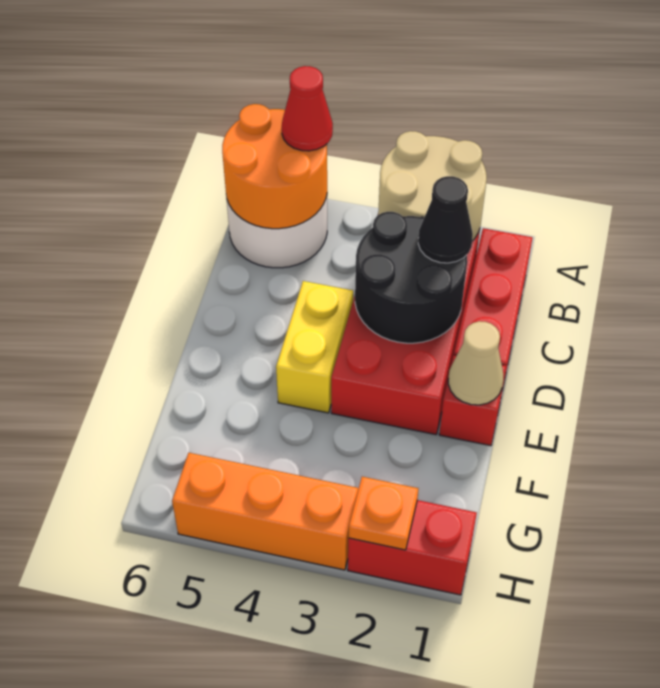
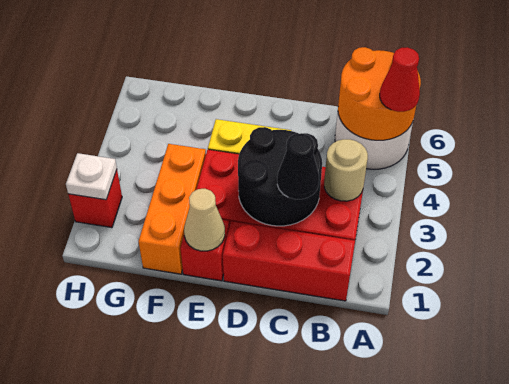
tan round brick A2:B3 level 2 -> tan round brick B3 level 2
red brick H1:H2 level 1 -> red brick H2 level 1
orange plate H2 level 2 -> white plate H2 level 2
orange brick H3:H5 level 1 -> orange brick F1:F3 level 1

